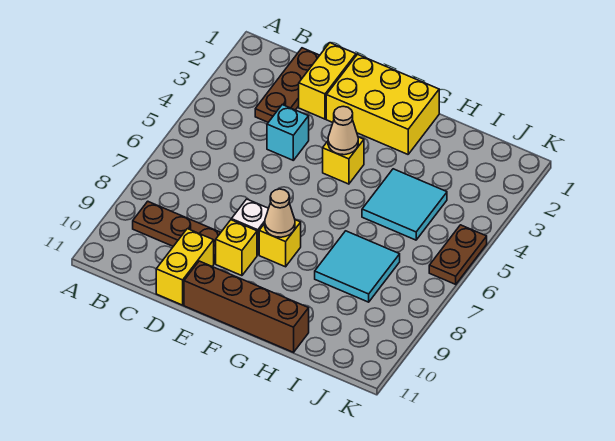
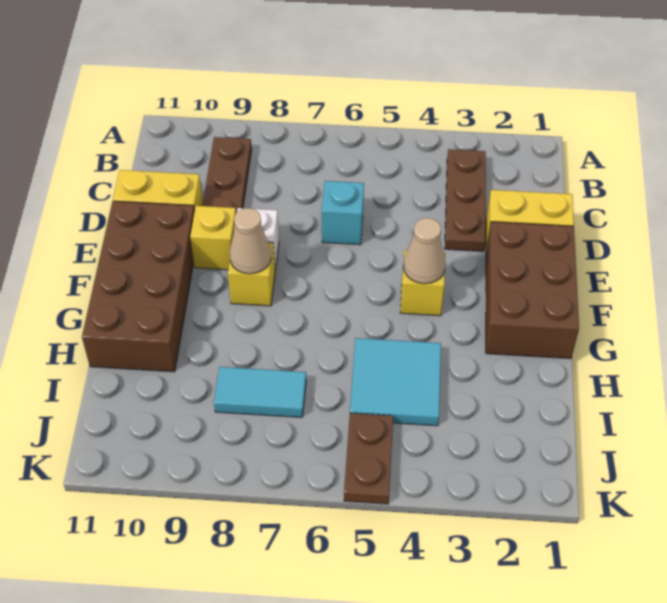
brown plate C1:C3 level 1 -> brown plate B3:D3 level 1
cyan brick D4 level 1 -> cyan brick D6 level 1
yellow brick E1:G2 level 1 -> brown brick E1:G2 level 1
brown brick E11:H11 level 1 -> brown brick E10:H11 level 1
cyan tile H7:I8 level 1 -> cyan tile I7:I8 level 1
brown plate K5:K6 level 1 -> brown plate J5:K5 level 1

